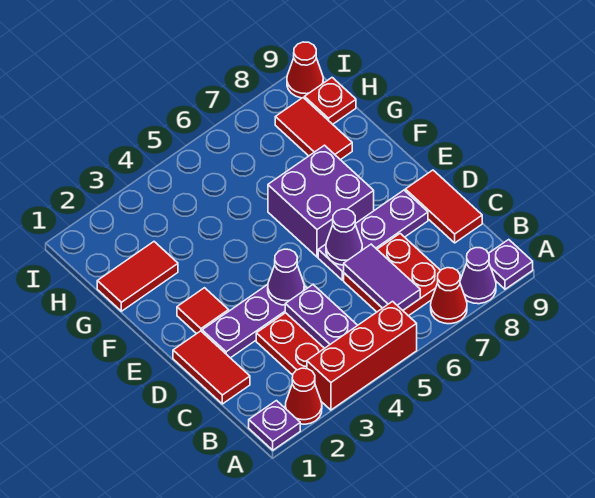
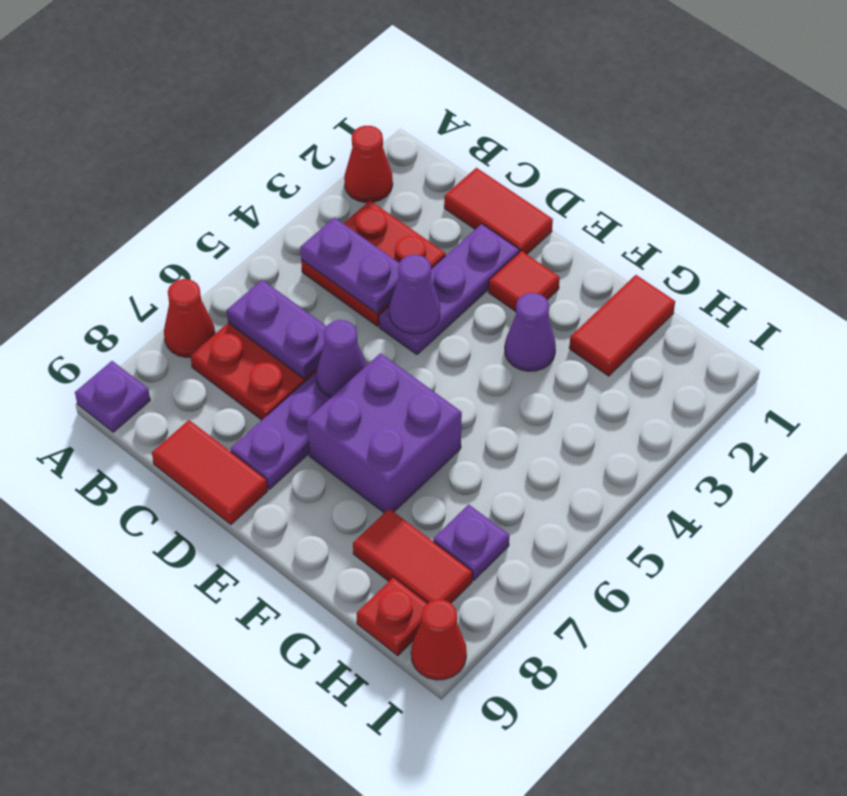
purple plate A1 level 1 -> purple plate H7 level 1
red brick A3:A5 level 1 -> none
purple cone A8 level 1 -> purple cone F3 level 1
purple tile B6:C6 level 2 -> purple plate B6:C6 level 2

